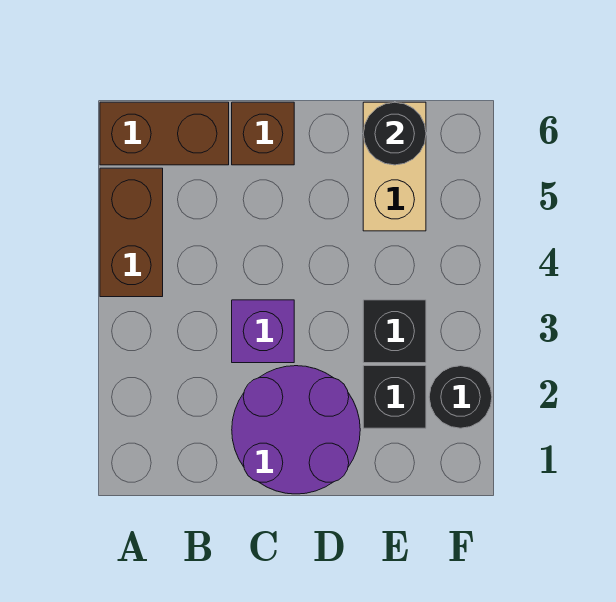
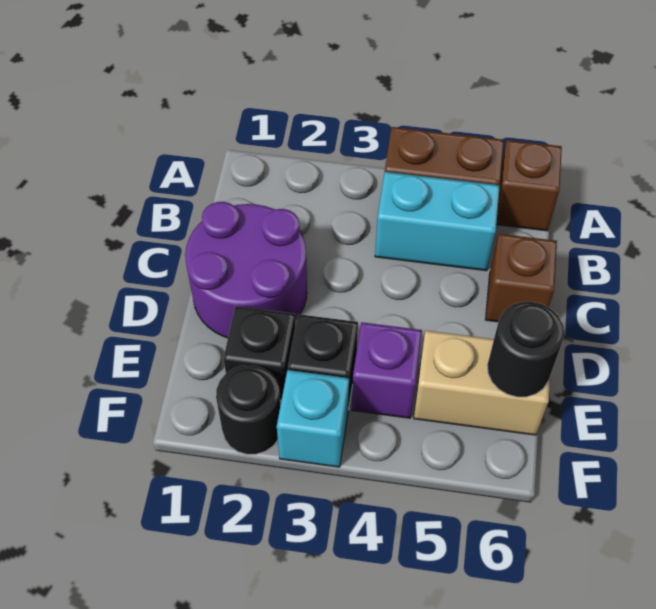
brown brick A6:B6 level 1 -> brown brick A6 level 1
none -> cyan brick B4:B5 level 1
purple brick C3 level 1 -> purple brick E4 level 1
none -> cyan brick F3 level 1

